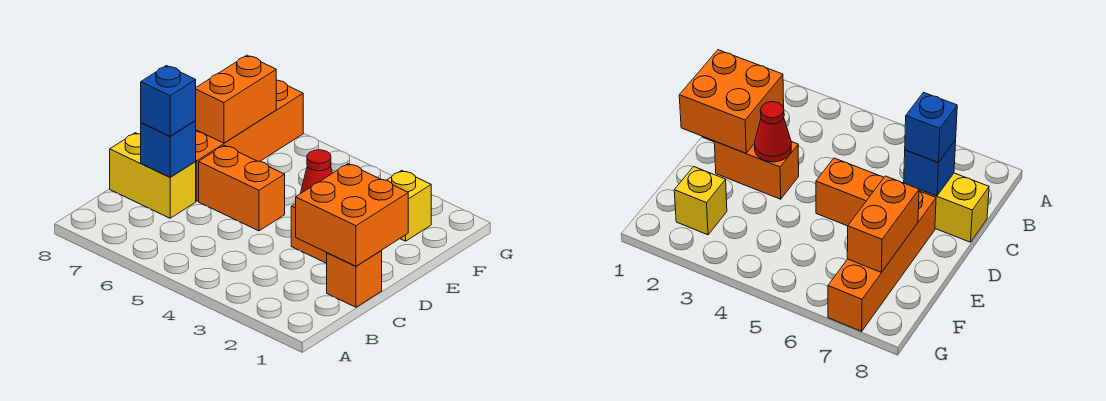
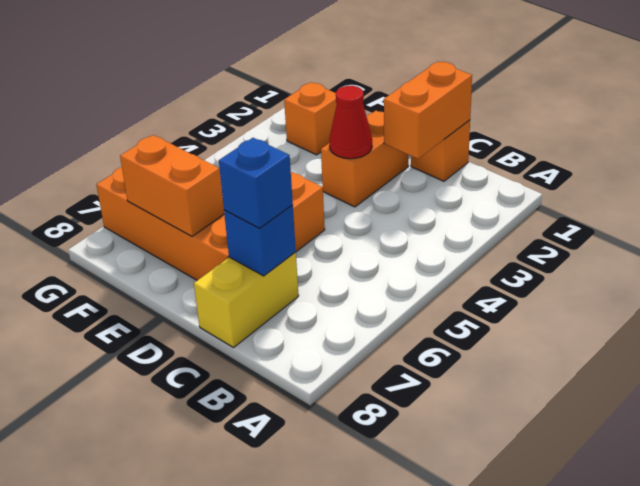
orange brick C1:D2 level 2 -> orange brick C1:C2 level 2
yellow brick F2 level 1 -> orange brick F2 level 1

